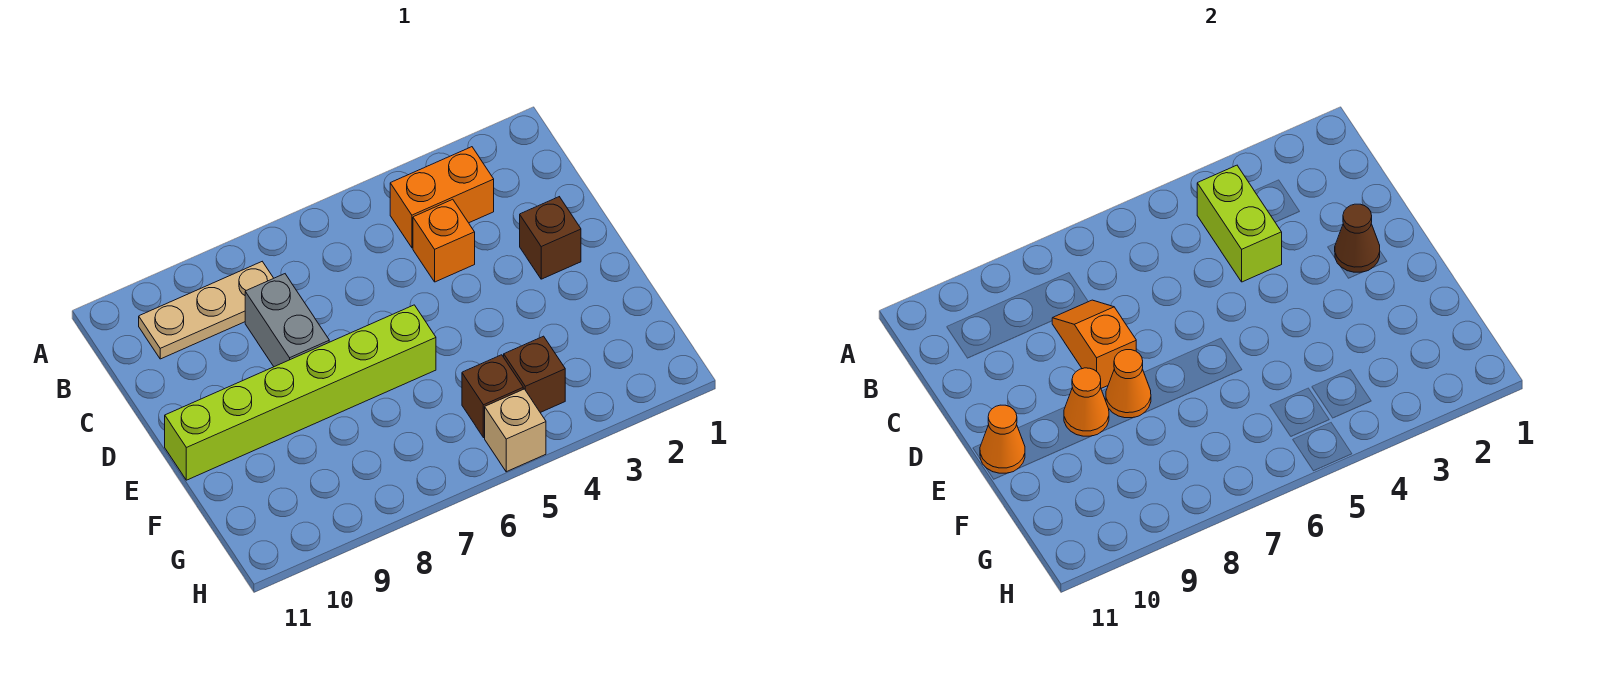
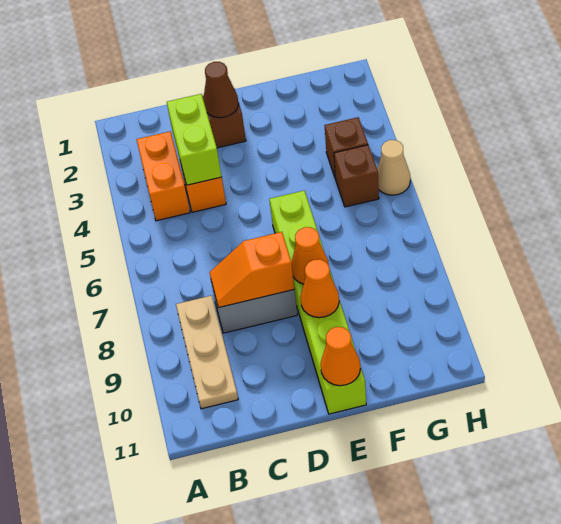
lime brick B4:C4 level 2 -> lime brick C3:C4 level 2
tan brick H5 level 1 -> tan cone H5 level 1

